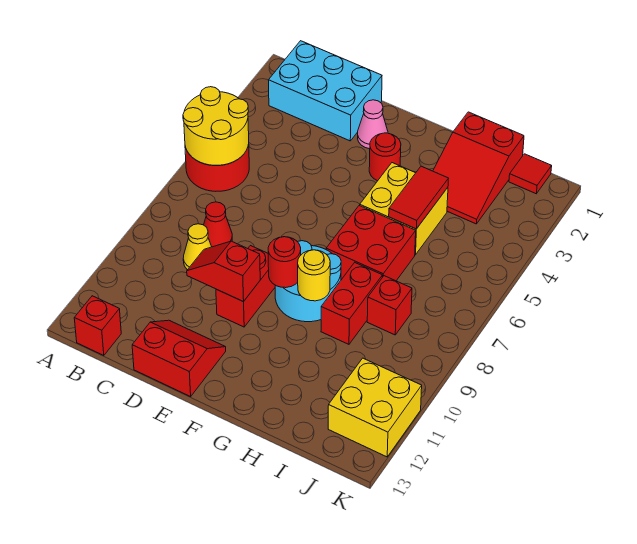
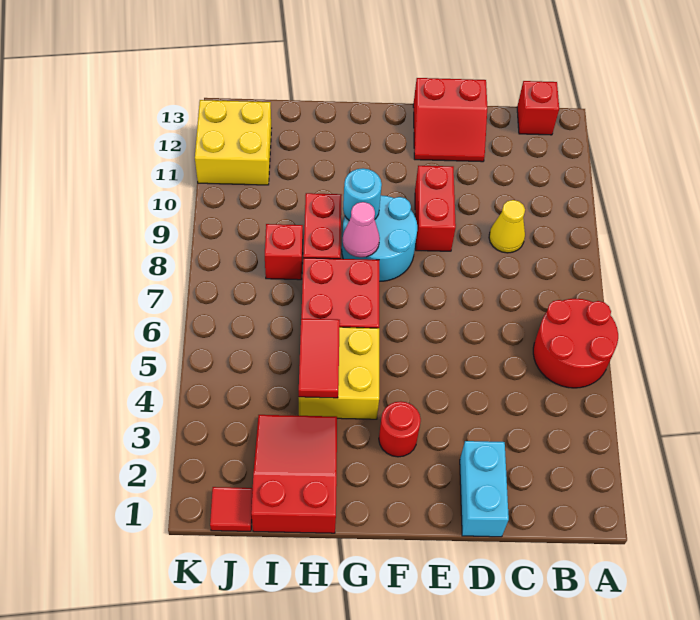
yellow round brick A5:B6 level 2 -> none
cyan brick B1:D2 level 1 -> cyan brick D1:D2 level 1
red cone C8 level 1 -> none
red slope D10:E10 level 2 top E -> none
pink cone E2 level 1 -> pink cone G8 level 2
red round brick F9 level 2 -> none
yellow round brick G9 level 2 -> cyan round brick G9 level 2

